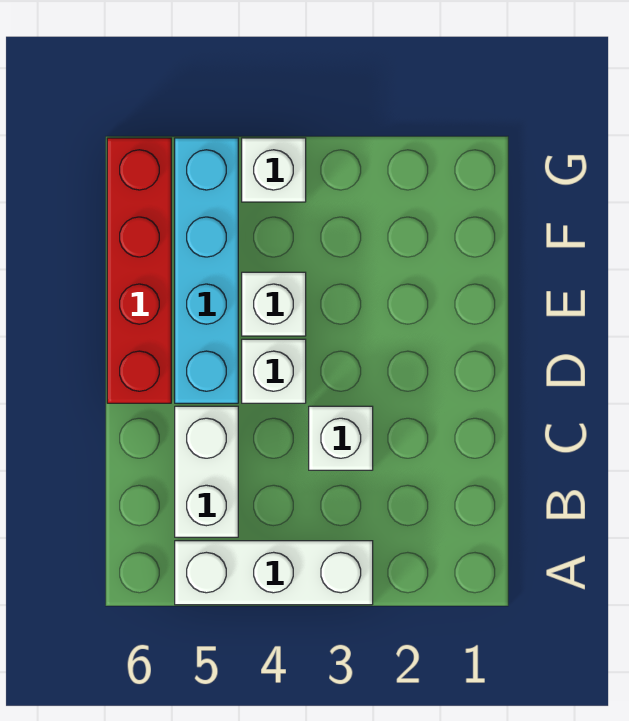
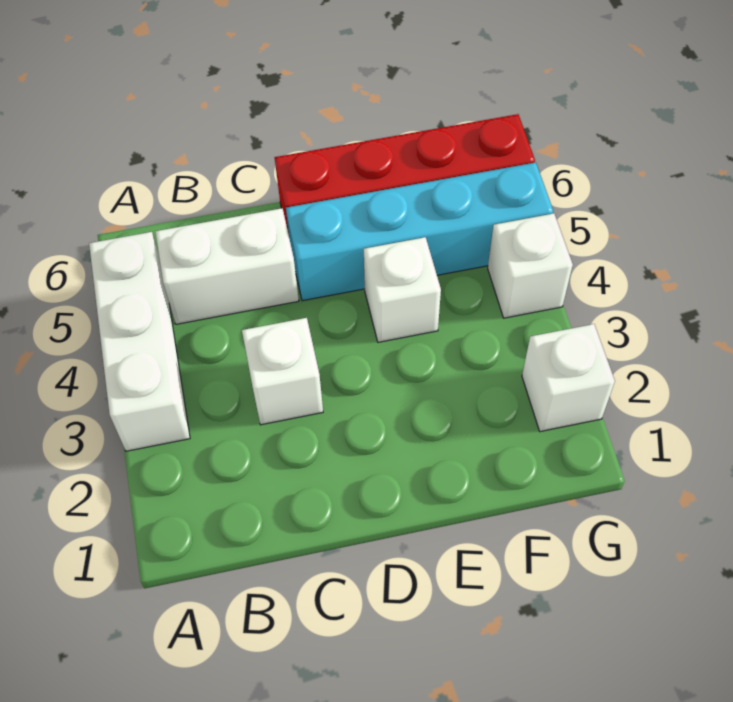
white brick D4 level 1 -> white brick G2 level 1

